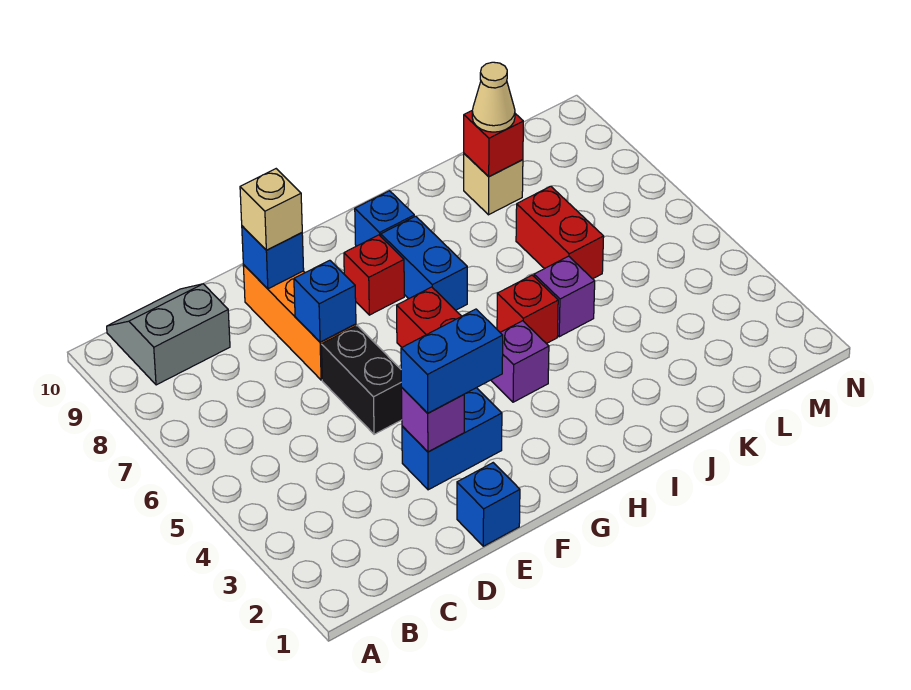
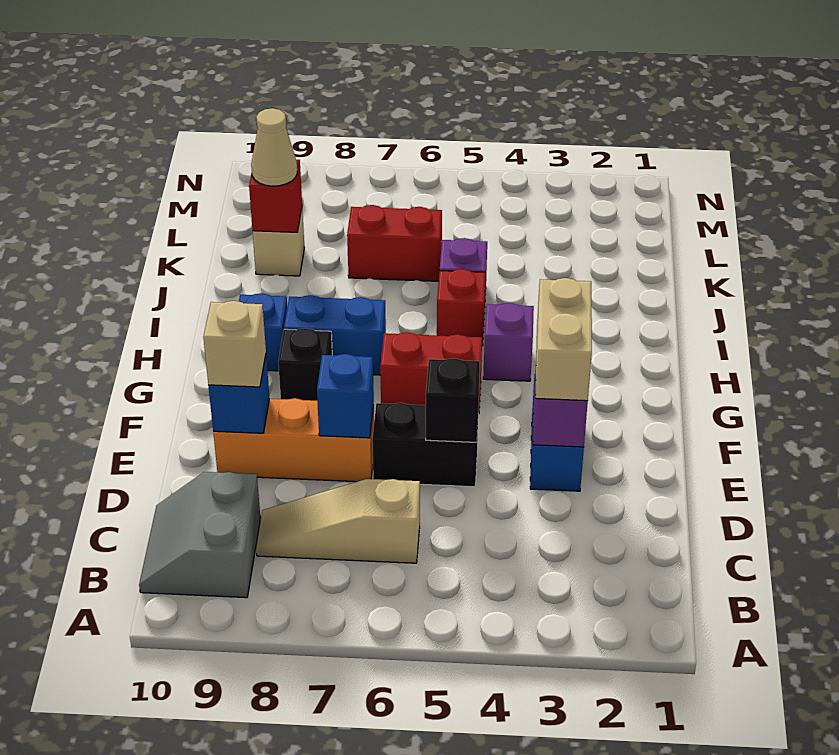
none -> tan slope C6:C8 level 1 top 6
blue brick E1 level 1 -> none
blue brick E3:F3 level 3 -> tan brick E3:F3 level 3
none -> black brick E5 level 2
red brick G8 level 1 -> black brick G8 level 1

